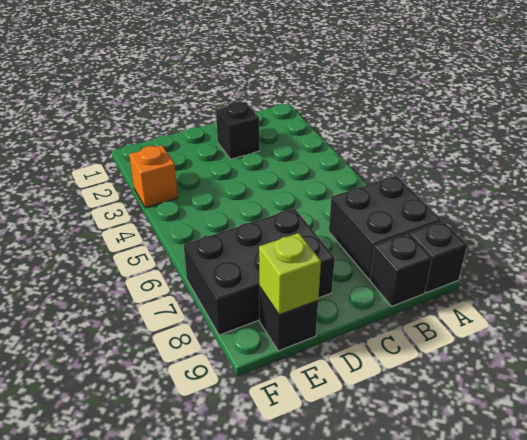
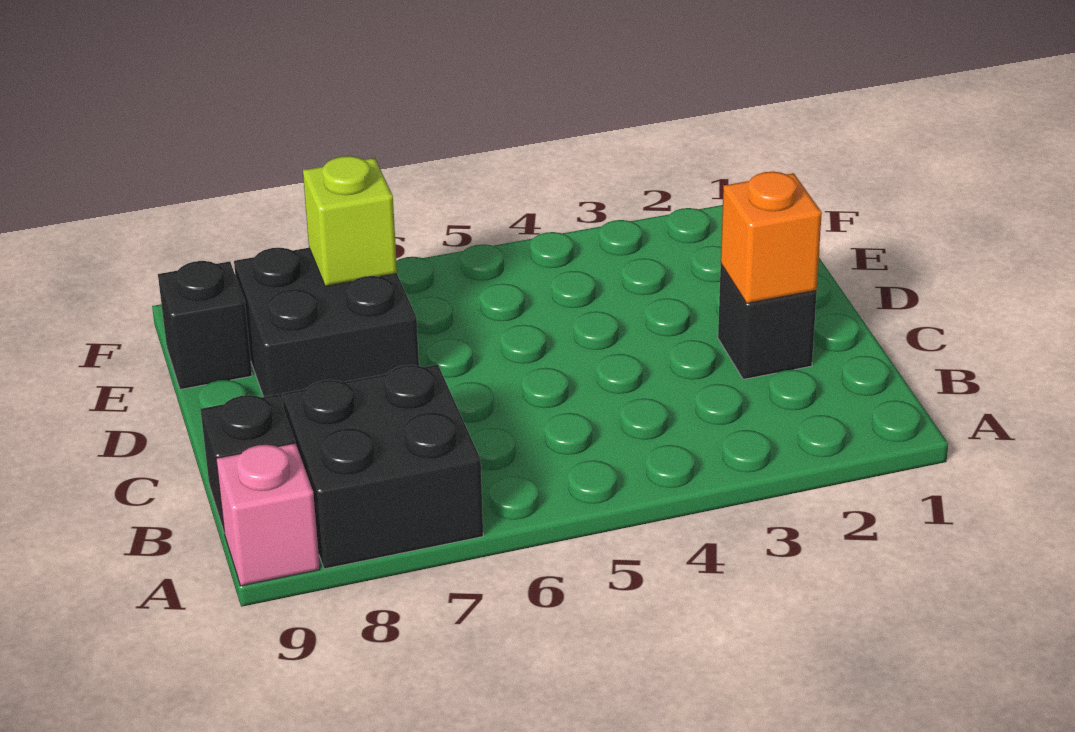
black brick A9 level 1 -> pink brick A9 level 1
black brick D7:F8 level 1 -> black brick D7:E8 level 1
lime brick E9 level 2 -> lime brick E7 level 2
orange brick F3 level 1 -> orange brick C2 level 2

